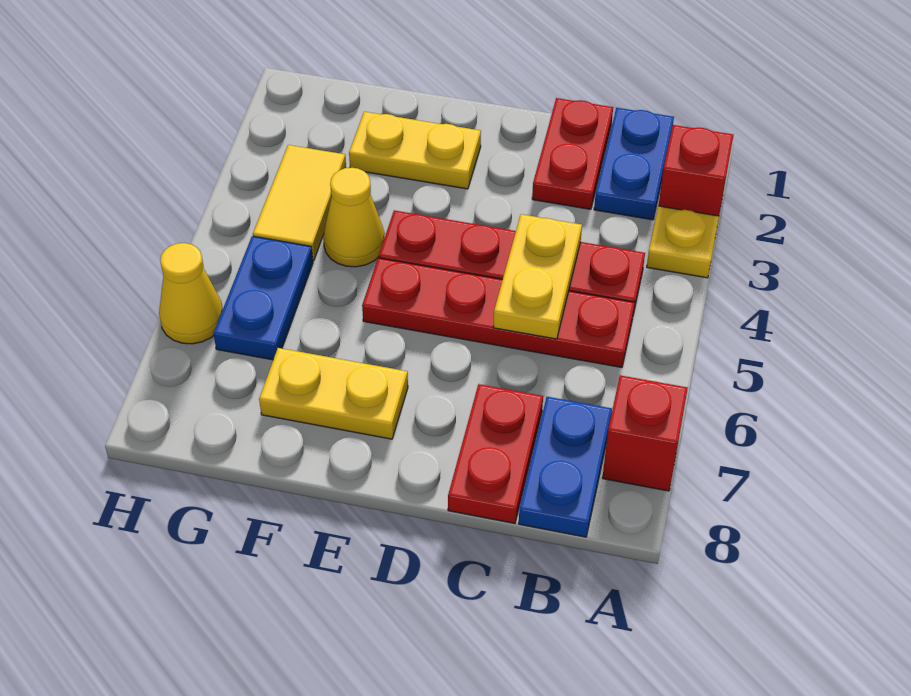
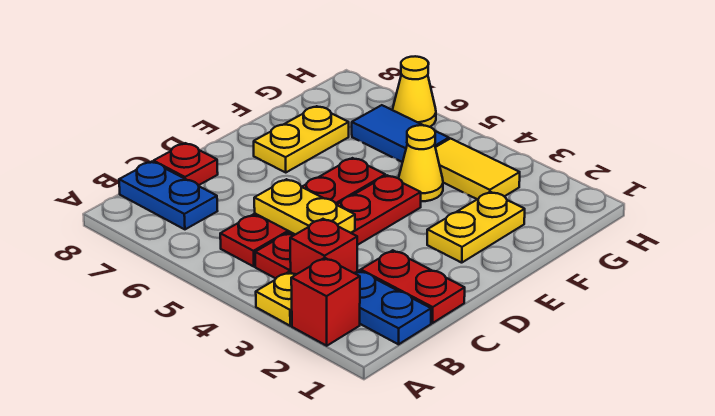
red brick A7 level 1 -> red brick B3 level 1
red plate C7:C8 level 1 -> red plate C8 level 1
blue plate G5:G6 level 1 -> blue tile G5:G6 level 1

